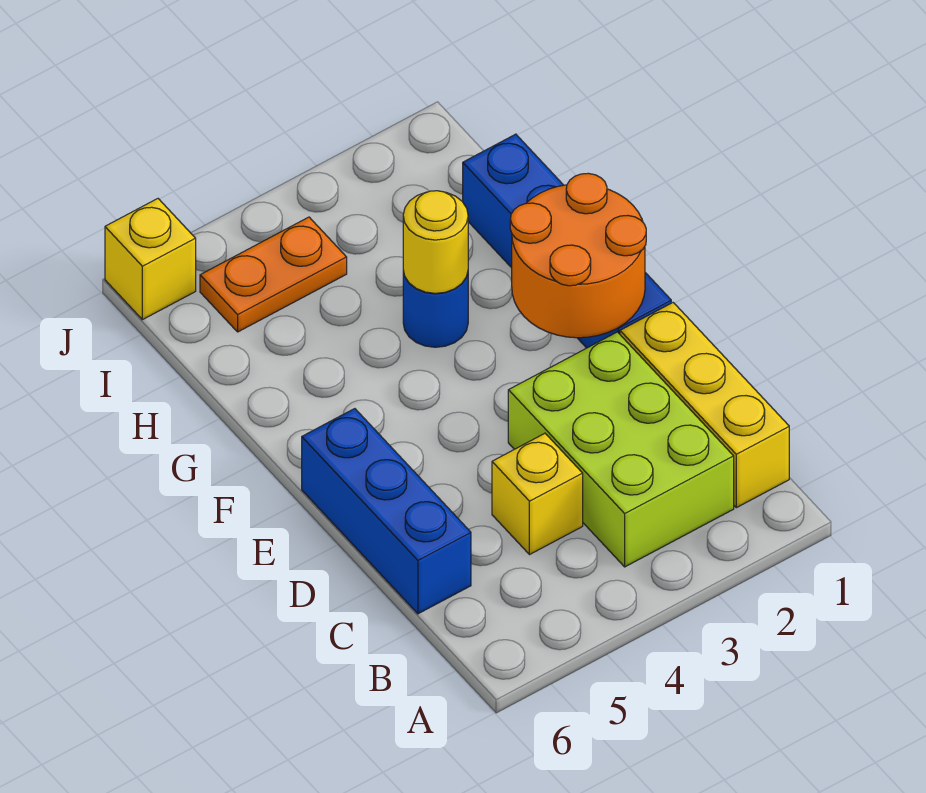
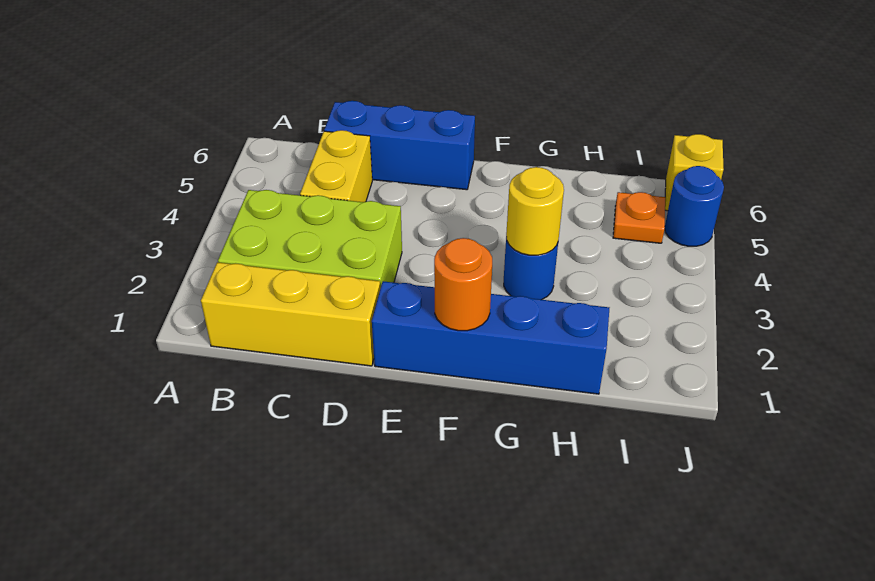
yellow brick C4 level 1 -> yellow brick C4:C5 level 1
orange round brick E1:F2 level 2 -> orange round brick F1 level 2
orange plate I4:I5 level 1 -> orange plate I5 level 1
none -> blue round brick J5 level 1

